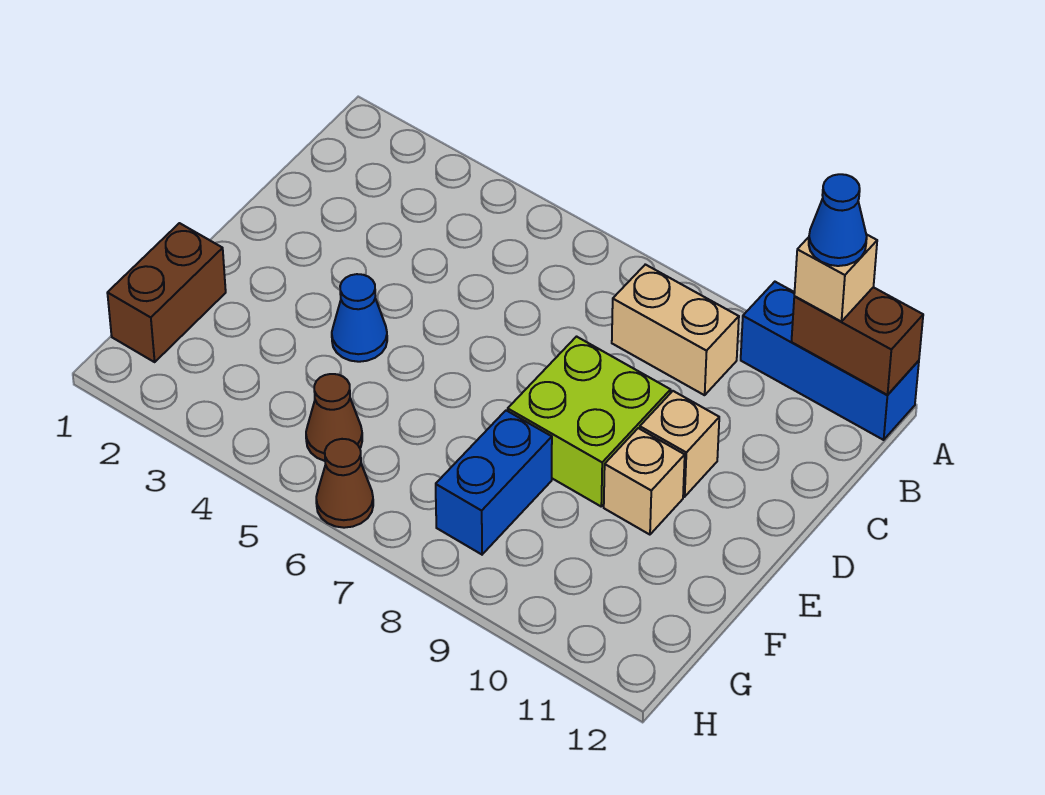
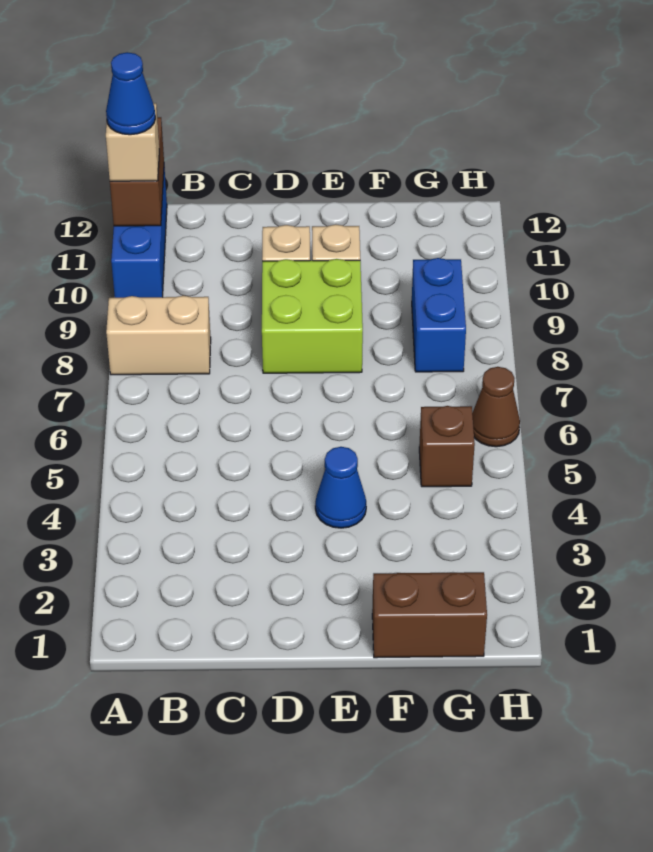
tan brick B8:B9 level 1 -> tan brick A8:B8 level 1
blue brick F8:G8 level 1 -> blue brick G8:G9 level 1
brown cone G5 level 1 -> brown brick G5 level 1

